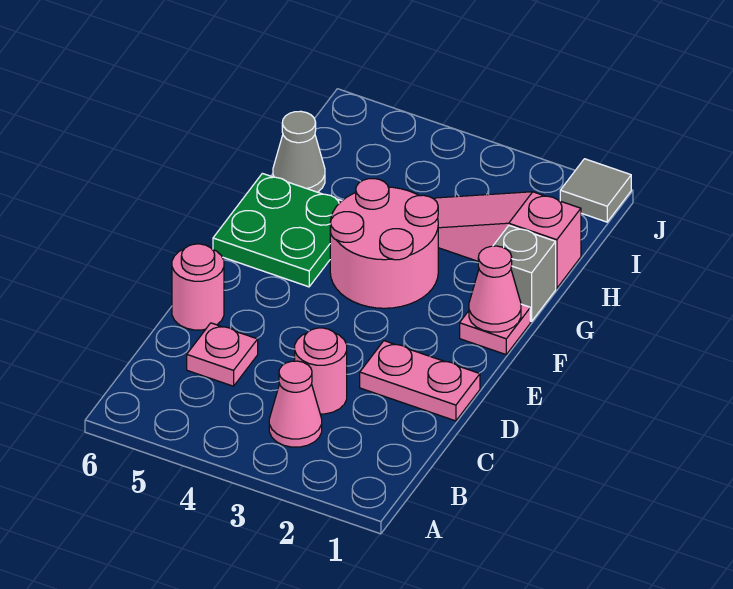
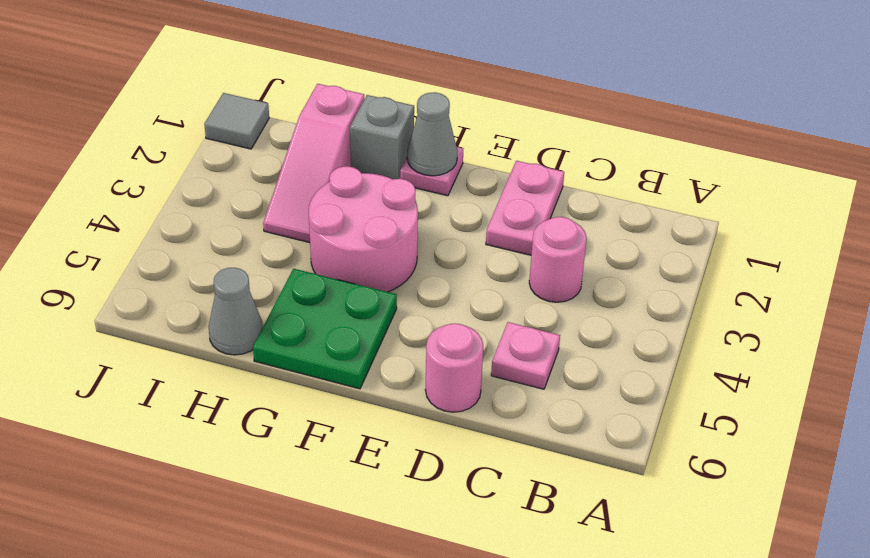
pink cone B3 level 1 -> none
pink cone F1 level 2 -> grey cone F1 level 2

